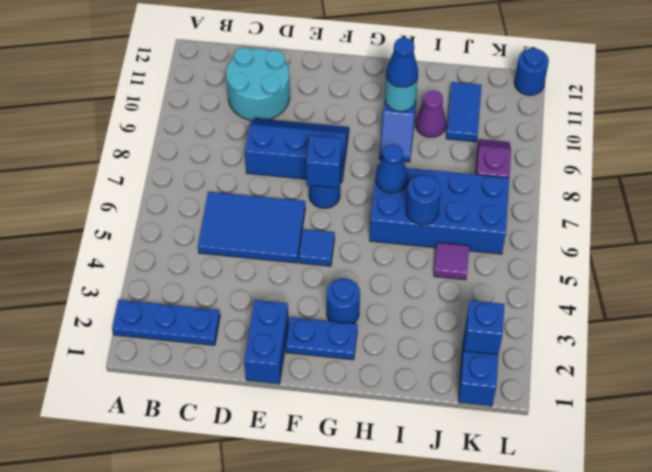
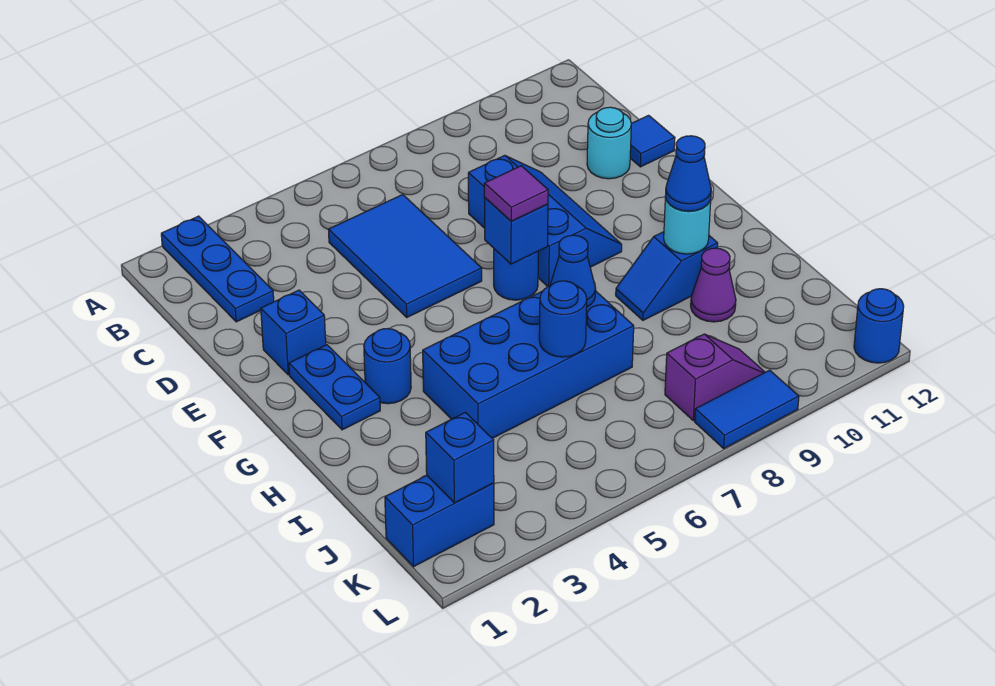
cyan round brick C10:D11 level 1 -> cyan round brick D11 level 1
blue brick E1:E2 level 1 -> blue brick E2 level 1
blue tile F5 level 1 -> blue tile D12 level 1
blue brick H6:K7 level 1 -> blue brick H4:I7 level 1
purple tile J5 level 1 -> purple tile F7 level 3
blue tile J10:J11 level 1 -> blue tile L8:L9 level 1

